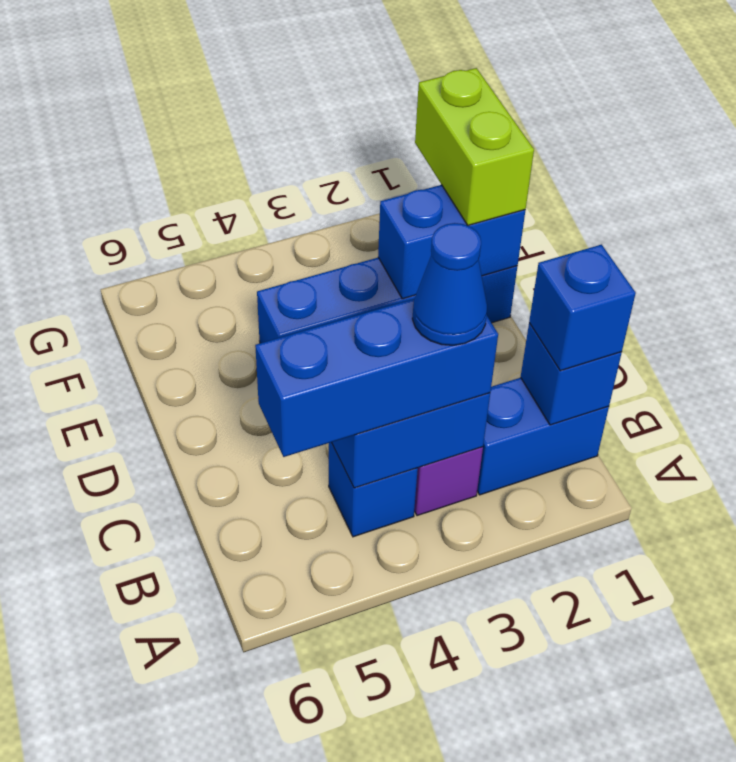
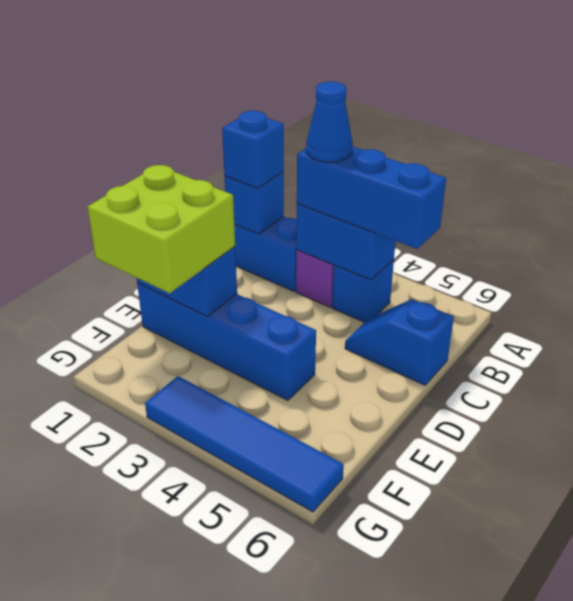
none -> blue slope C5:C6 level 1 top 6
lime brick E1:F1 level 3 -> lime brick E1:F2 level 3
none -> blue tile G3:G6 level 1

